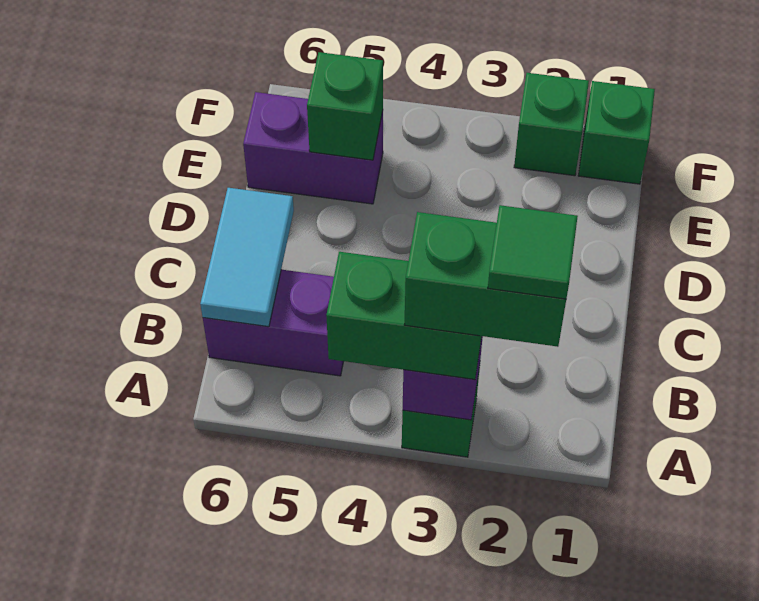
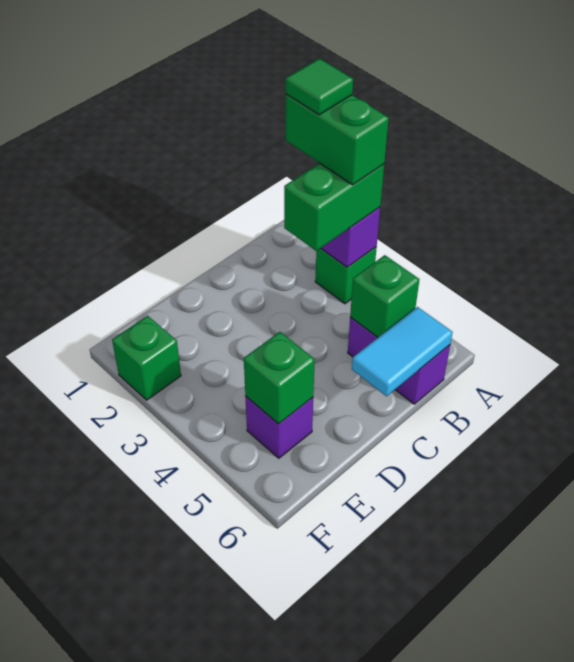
green brick A3:A4 level 3 -> green brick A3:B3 level 3
purple brick E5:E6 level 1 -> purple brick E5 level 1
green brick F1 level 1 -> green brick B5 level 2

